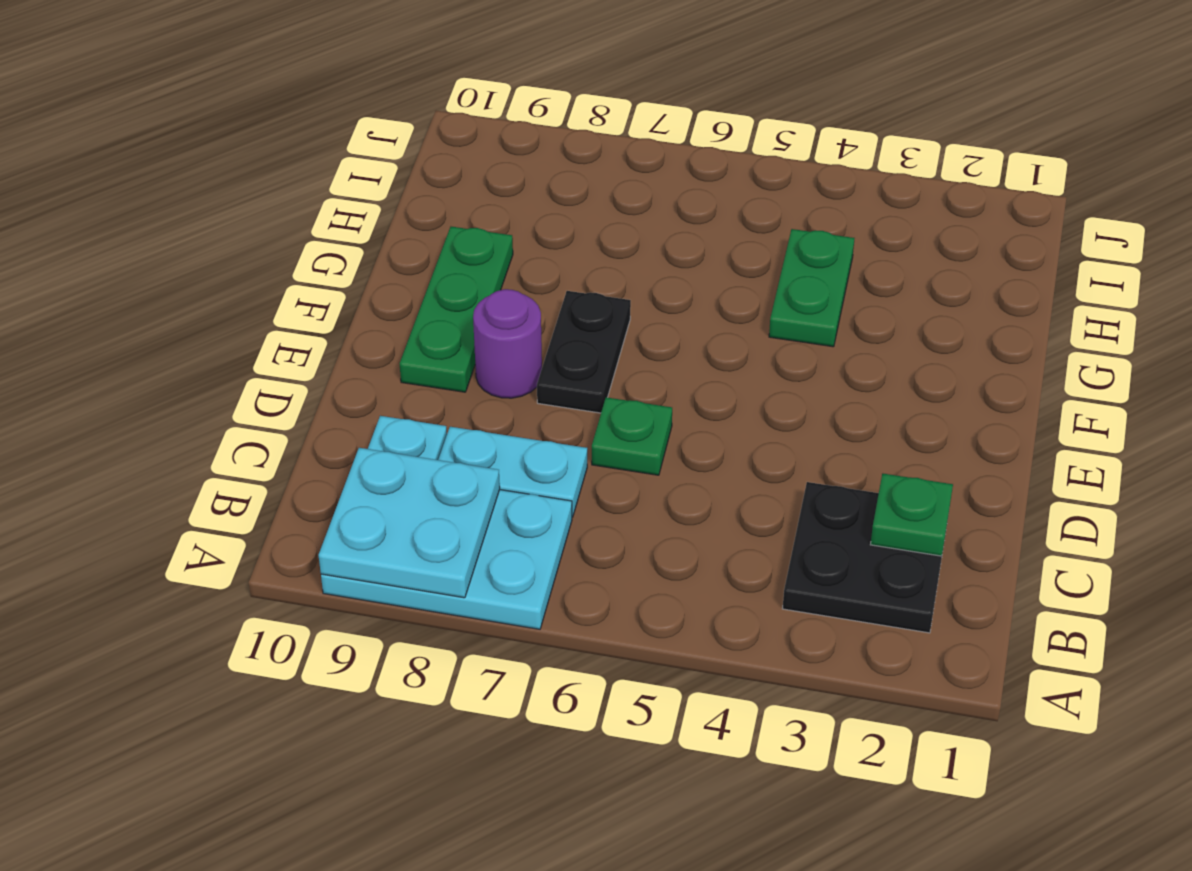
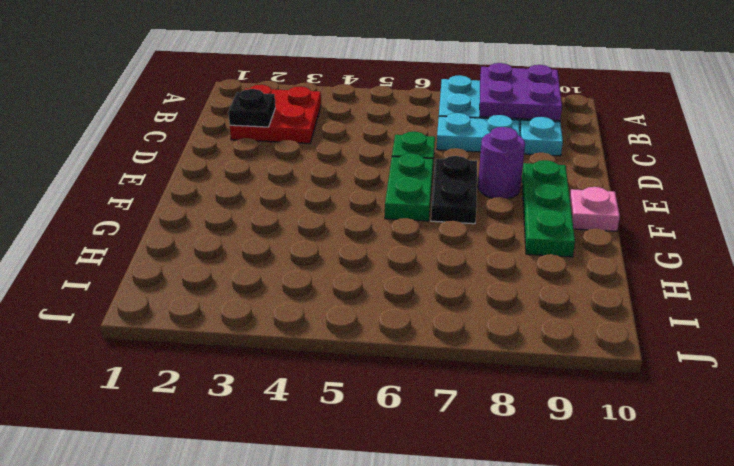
cyan plate A8:B9 level 2 -> purple plate A8:B9 level 2
black plate B2:C3 level 1 -> red plate B2:C3 level 1
green plate C2 level 2 -> black plate C2 level 2
none -> pink plate F10 level 1
green plate G4:H4 level 1 -> green plate E6:F6 level 1

